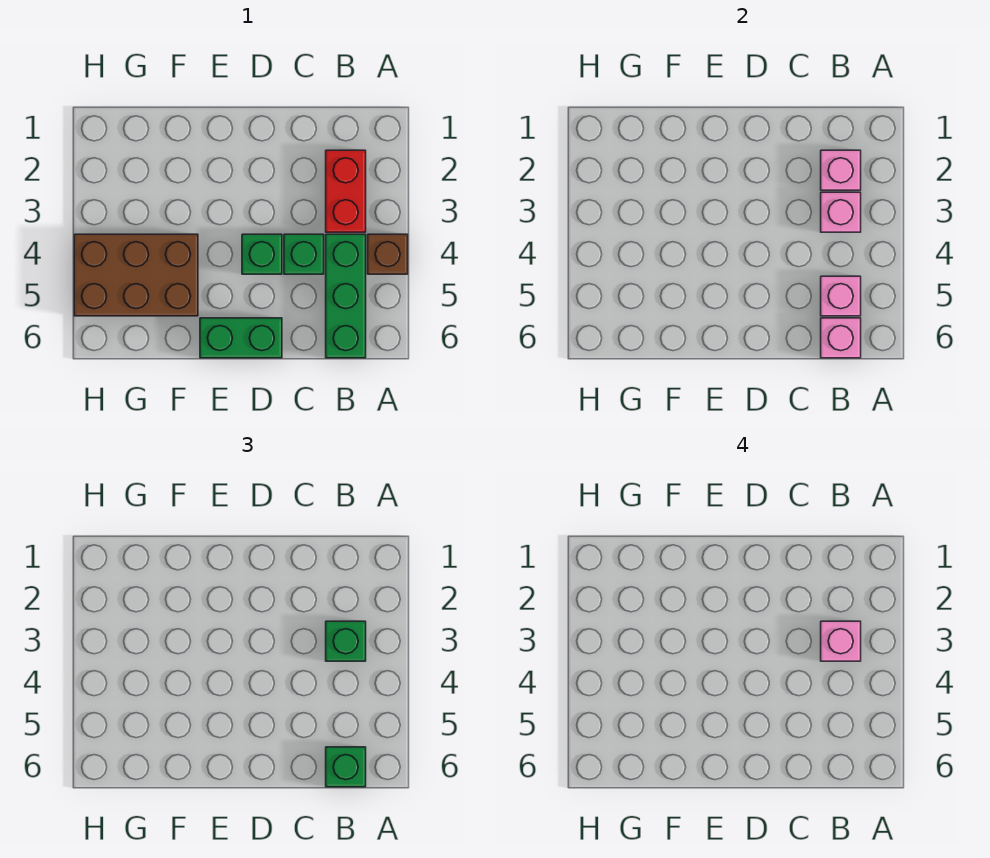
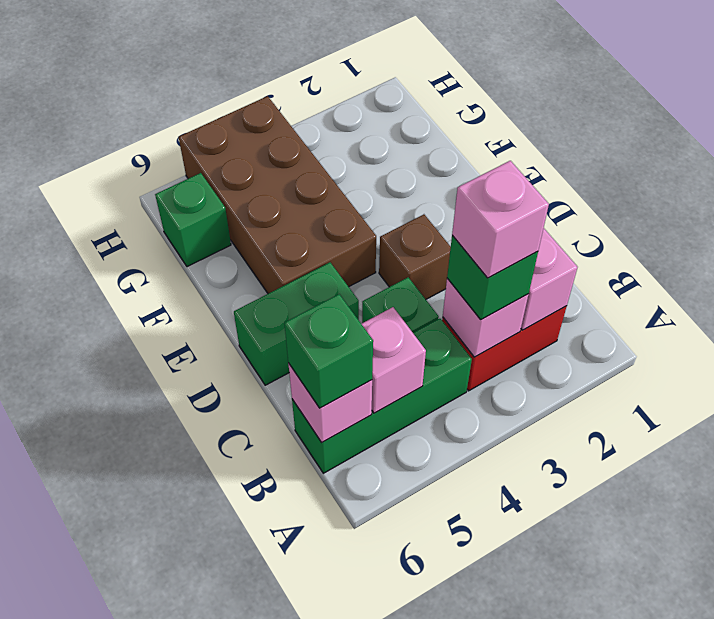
brown brick A4 level 1 -> brown brick D3 level 1
green brick D4 level 1 -> green brick G6 level 1
green brick D6:E6 level 1 -> green brick D5:D6 level 1
brown brick F4:H5 level 1 -> brown brick E4:H5 level 1

